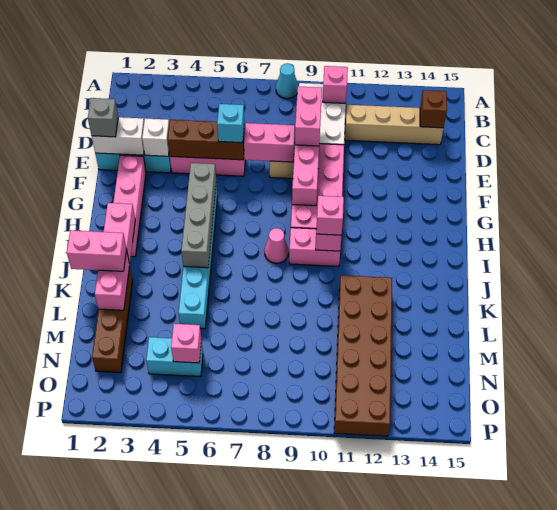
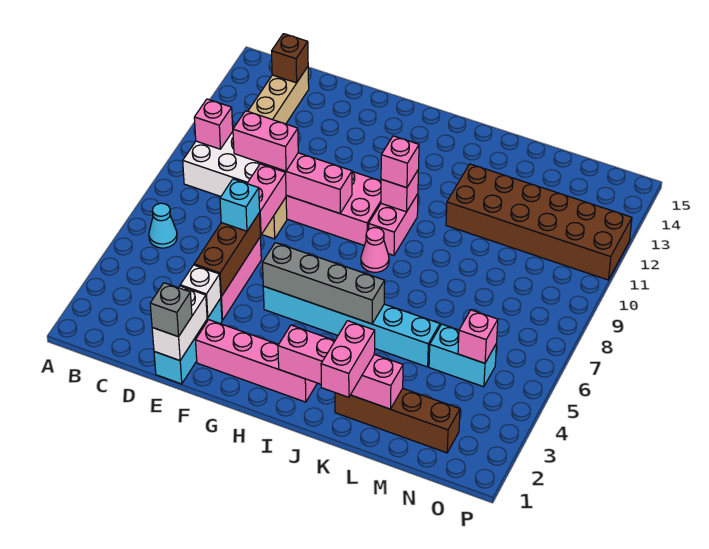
cyan cone A8 level 1 -> cyan cone B6 level 1
cyan brick N4:N5 level 1 -> cyan brick M5:N5 level 1

